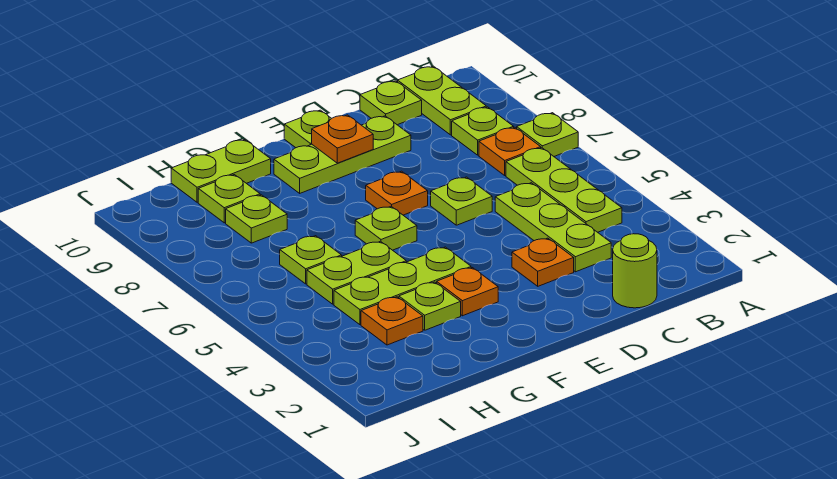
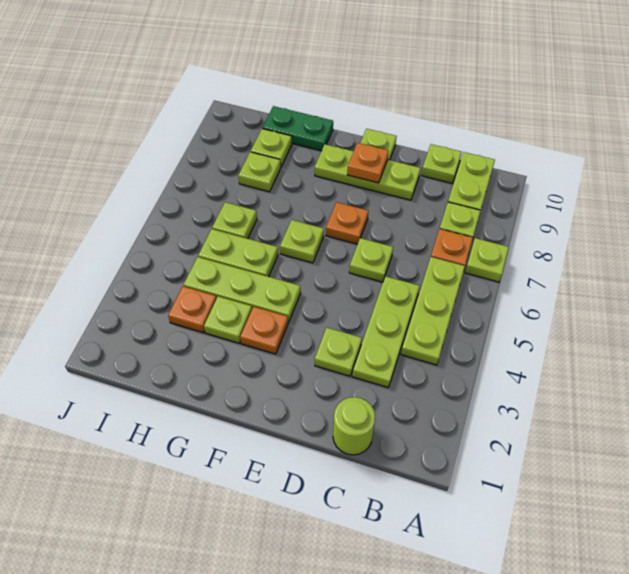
orange plate D3 level 1 -> lime plate D3 level 1
lime plate G10:H10 level 1 -> green plate G10:H10 level 1

